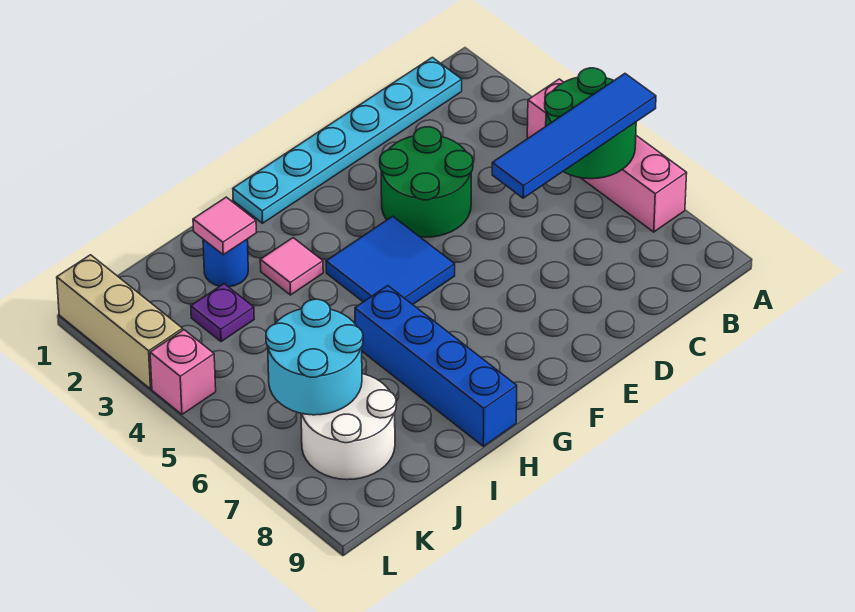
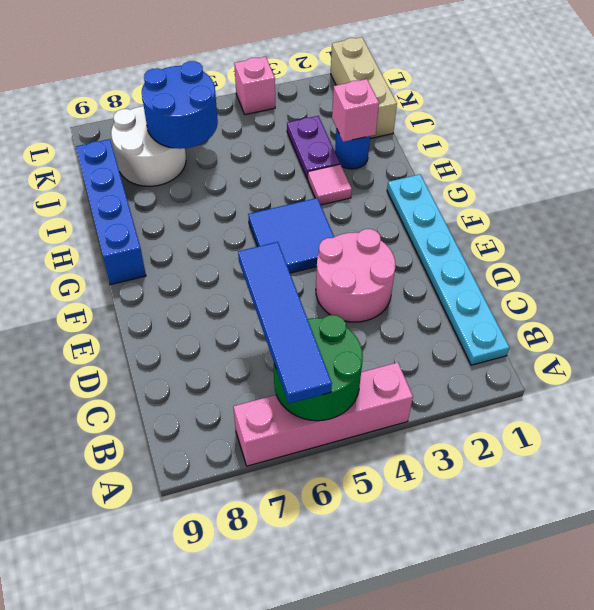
green round brick D3:E4 level 1 -> pink round brick D3:E4 level 1
blue brick H6:H9 level 1 -> blue brick G9:J9 level 1
pink tile I2 level 2 -> pink brick I2 level 2
purple plate J3 level 1 -> purple plate I3:J3 level 1
cyan round brick J6:K7 level 2 -> blue round brick J6:K7 level 2
tan brick L1:L3 level 1 -> tan brick J1:L1 level 1

